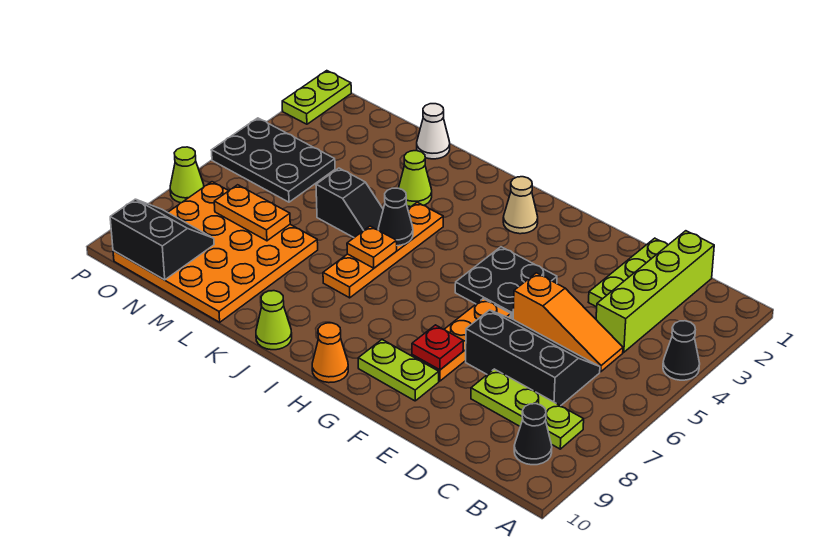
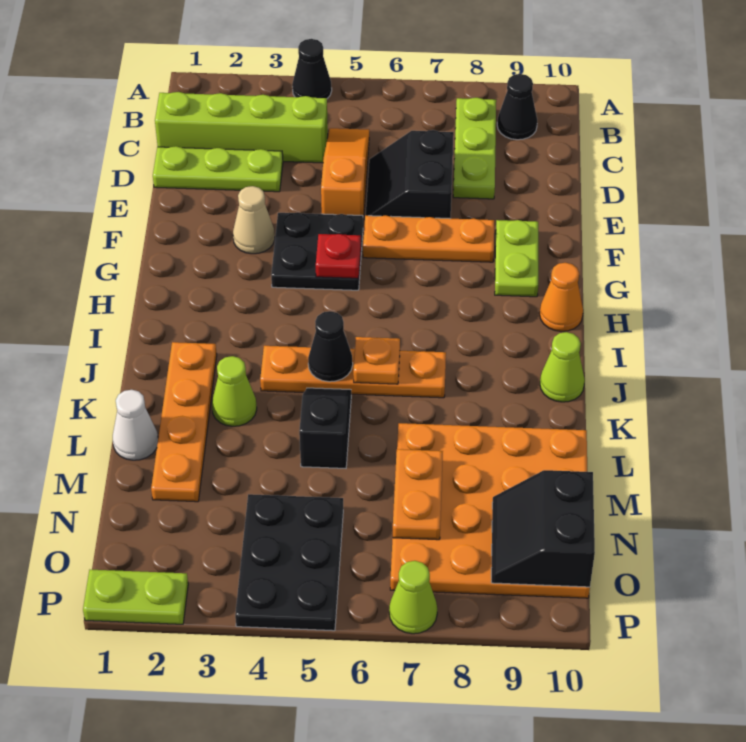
black slope C6:E7 level 1 top 7 -> black slope D6:E7 level 1 top 7
red plate F8 level 2 -> red plate G5 level 2
tan cone H2 level 1 -> tan cone F3 level 1
none -> orange plate J2:M2 level 1

